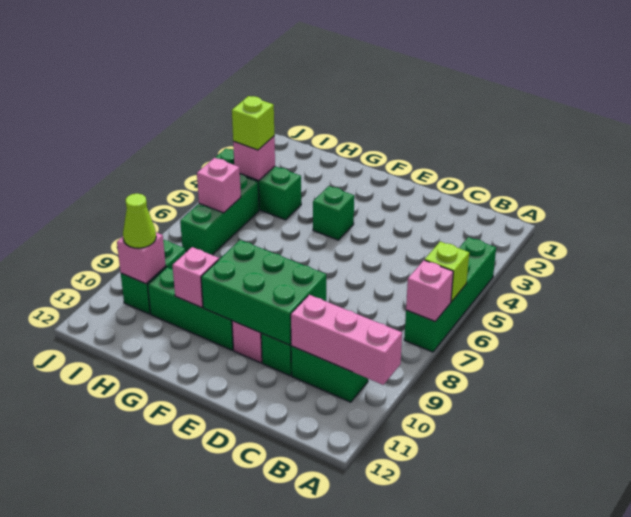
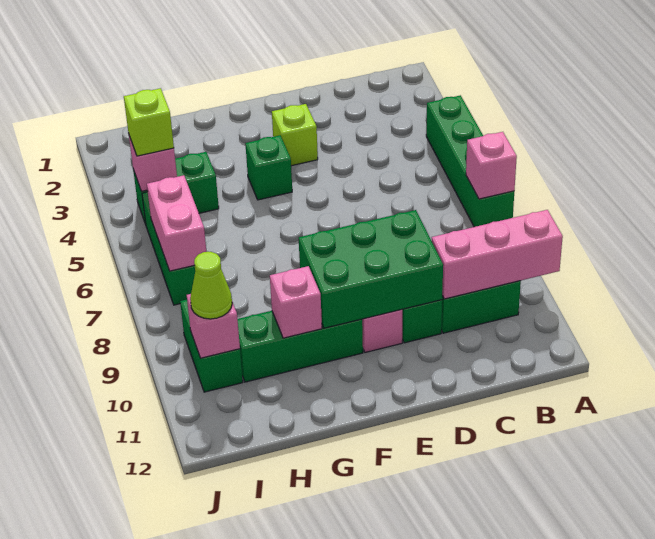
lime brick A6 level 2 -> lime brick E3 level 1
green brick H4:J4 level 1 -> green brick H4:I4 level 1
pink brick I6 level 2 -> pink brick I6:I7 level 2

